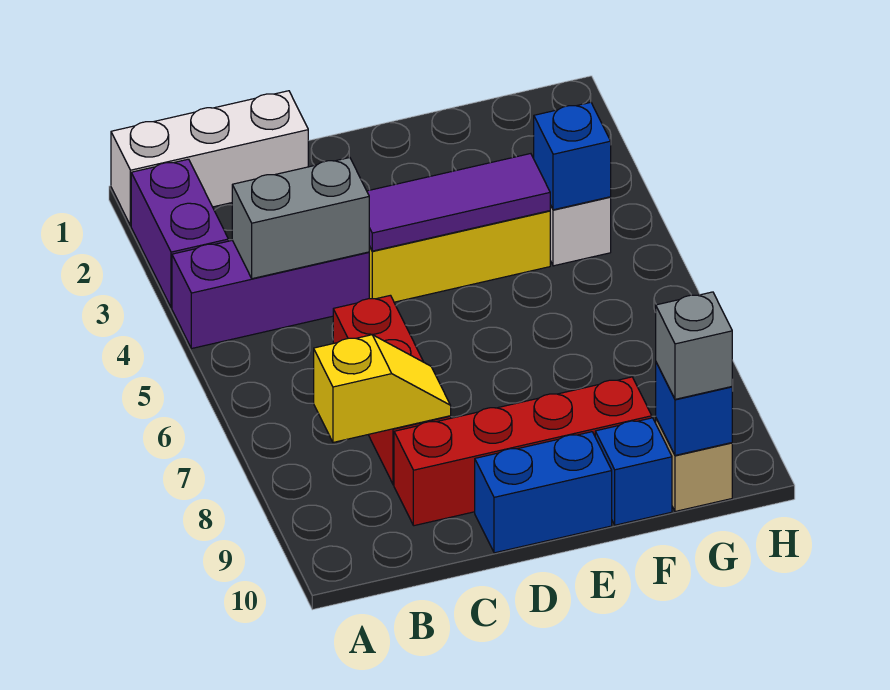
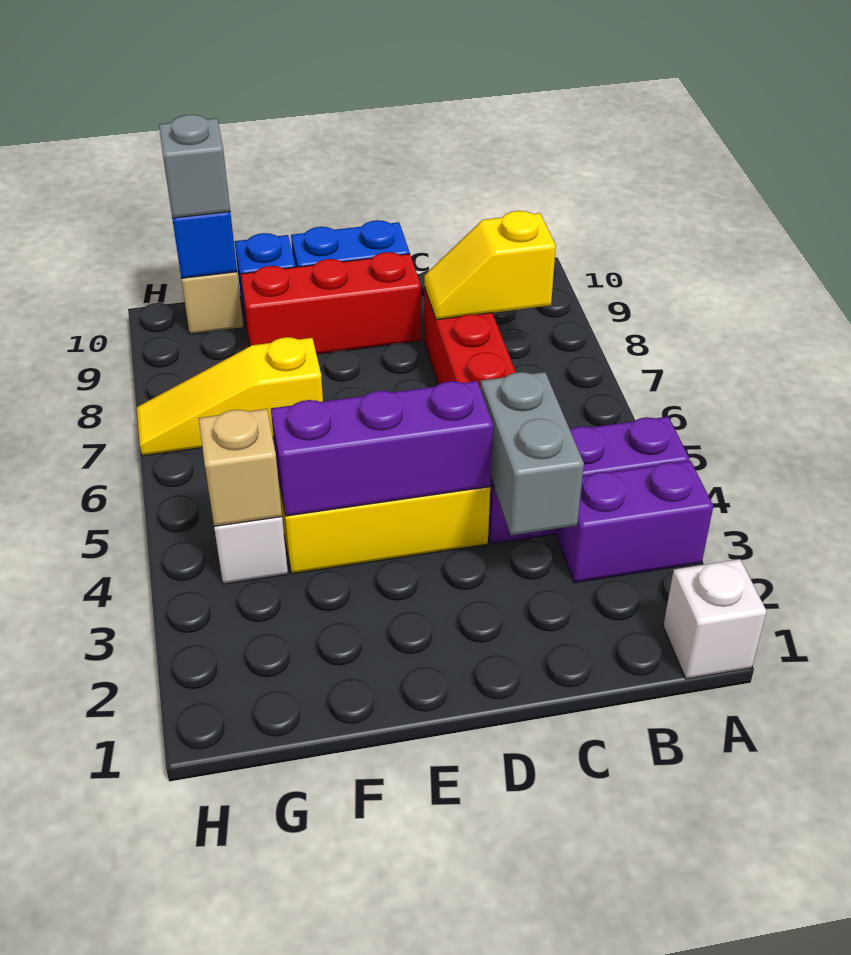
white brick A1:C1 level 1 -> white brick A1 level 1
purple brick A2:A3 level 1 -> purple brick A3:B3 level 1
grey brick B4:C4 level 2 -> grey brick C3:C4 level 2
red brick C9:F9 level 1 -> red brick D9:F9 level 1
purple tile D4:F4 level 2 -> purple brick D4:F4 level 2
none -> yellow slope F7:H7 level 1 top F
blue brick G4 level 2 -> tan brick G4 level 2

